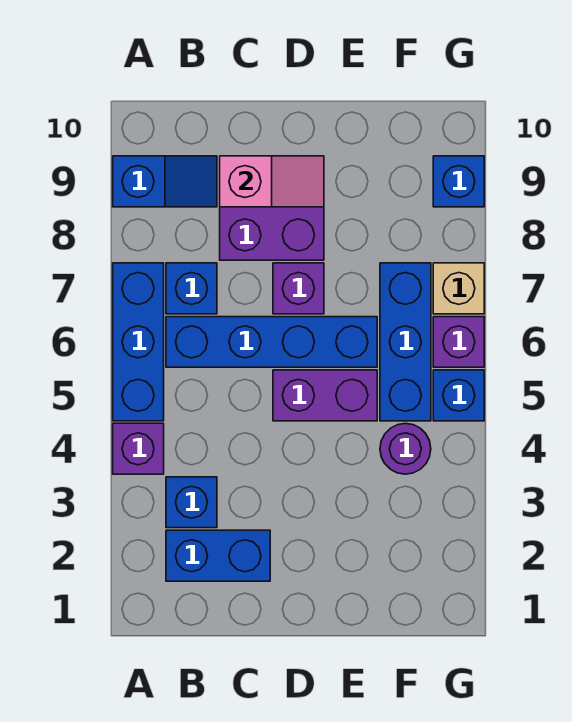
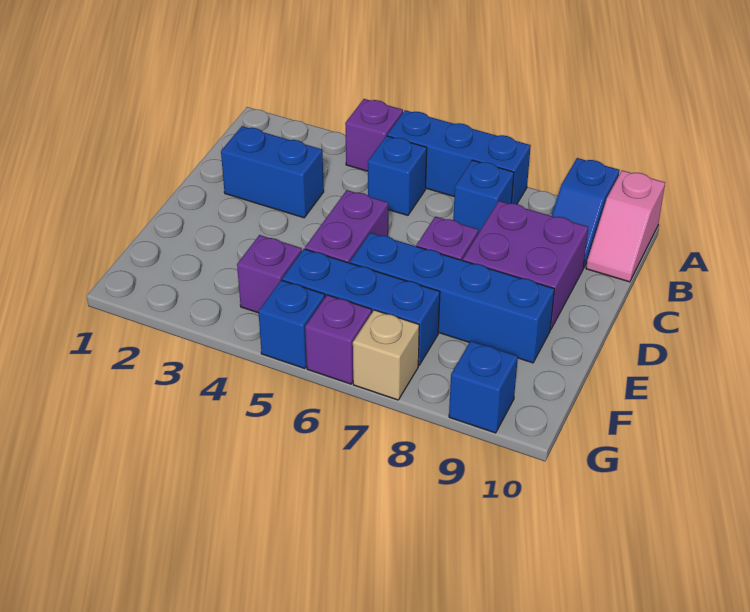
blue brick B2:C2 level 1 -> blue brick C2:C3 level 1
blue brick B3 level 1 -> blue brick B5 level 1
blue brick B6:E6 level 1 -> blue brick E6:E9 level 1
pink slope C9:D9 level 2 top C -> pink slope A10:B10 level 1 top A
purple round brick F4 level 1 -> purple brick F4 level 1

